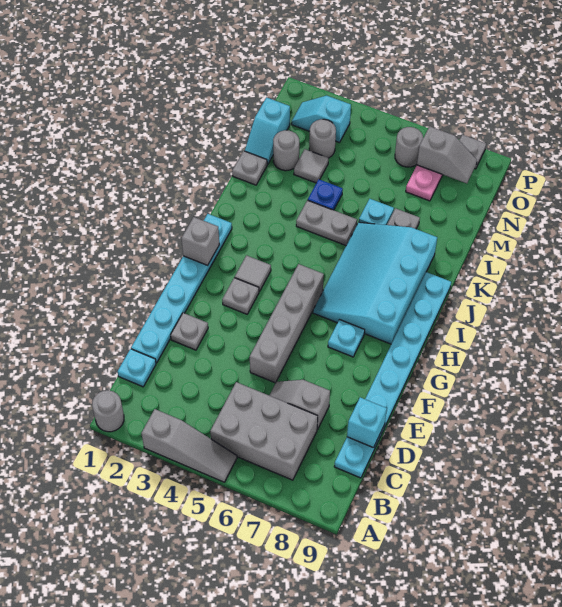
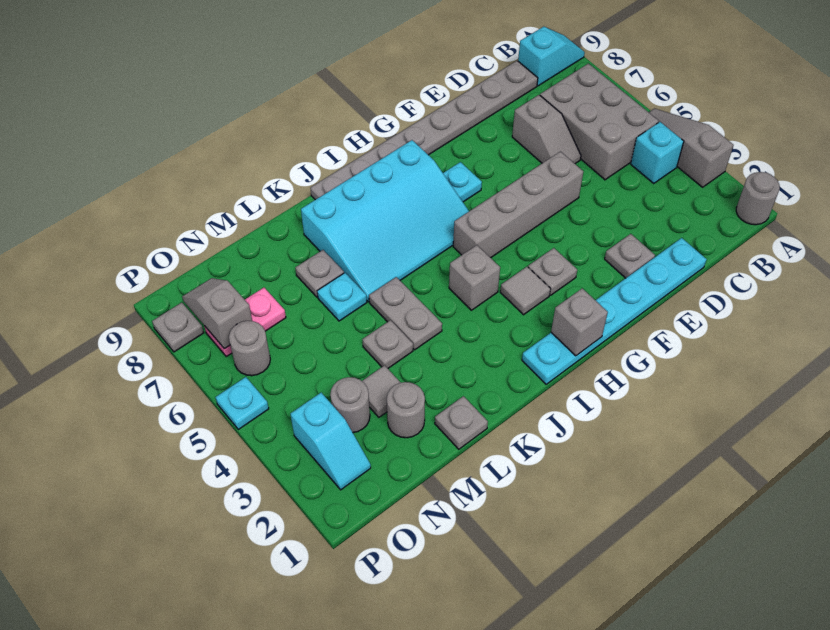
cyan plate C1 level 1 -> cyan plate P5 level 1
cyan plate C9:J9 level 1 -> grey plate C9:J9 level 1
cyan brick D9 level 2 -> cyan brick B4 level 1
none -> grey brick I4 level 1
blue plate L4 level 1 -> grey plate L4 level 1
cyan slope M1:N1 level 1 top N -> cyan slope A9:B9 level 1 top B

